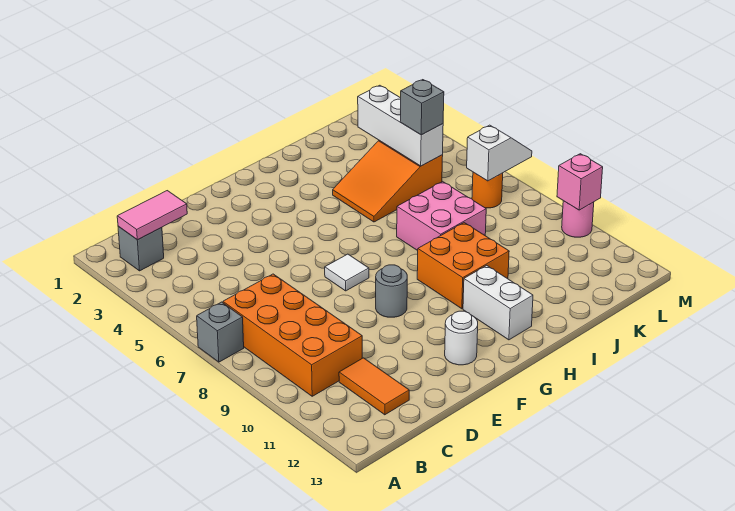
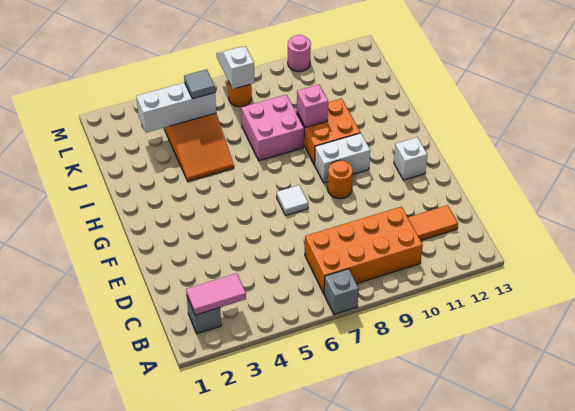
pink tile B2:C2 level 2 -> pink tile B2:B3 level 2
grey round brick F9 level 1 -> orange round brick F9 level 1
white round brick F12 level 1 -> white brick F12 level 1
white brick H11:H12 level 1 -> white brick G9:G10 level 1
grey brick K5 level 3 -> grey tile K5 level 3
pink brick M10 level 2 -> pink brick I9 level 2

